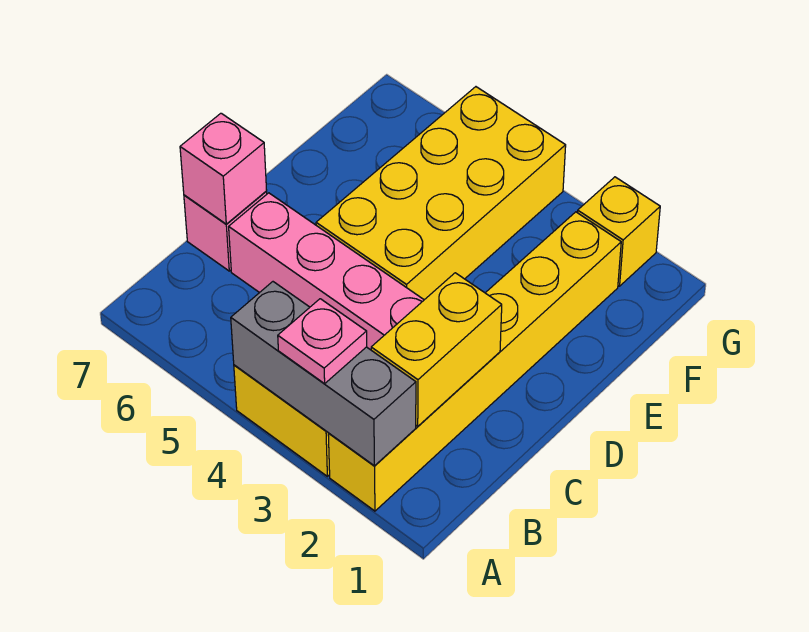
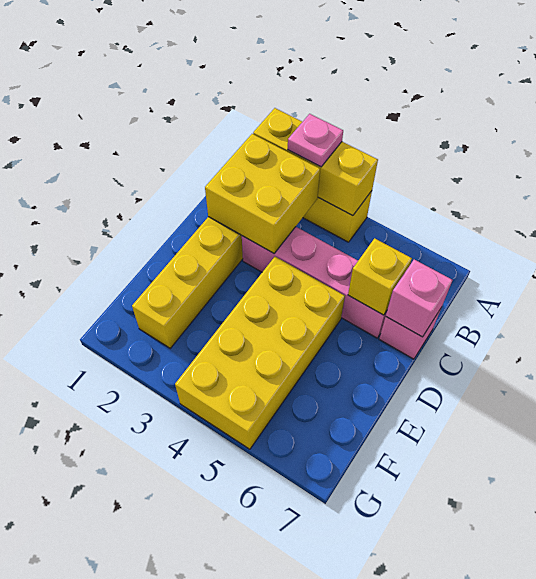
grey brick A2:A4 level 2 -> yellow brick A2:A4 level 2
yellow brick B2:C2 level 2 -> yellow brick B2:C3 level 2
yellow brick G2 level 1 -> yellow brick C6 level 2

